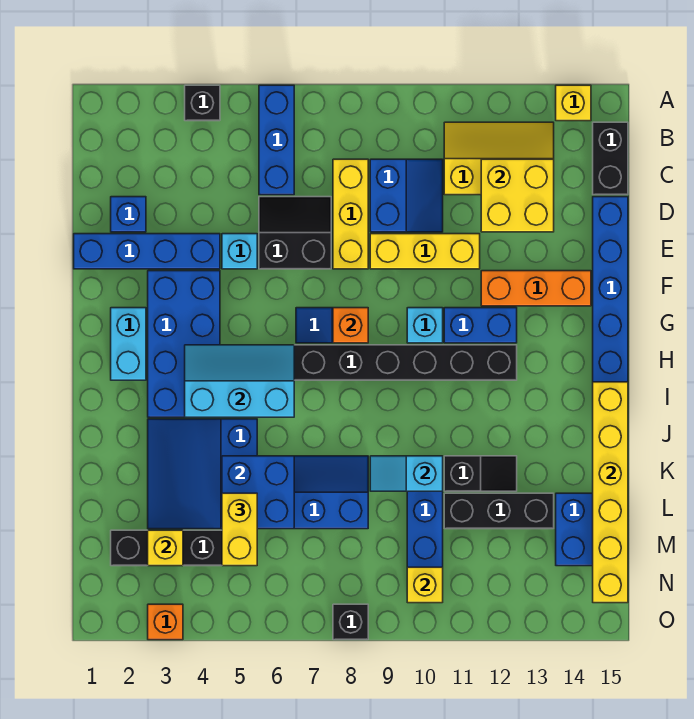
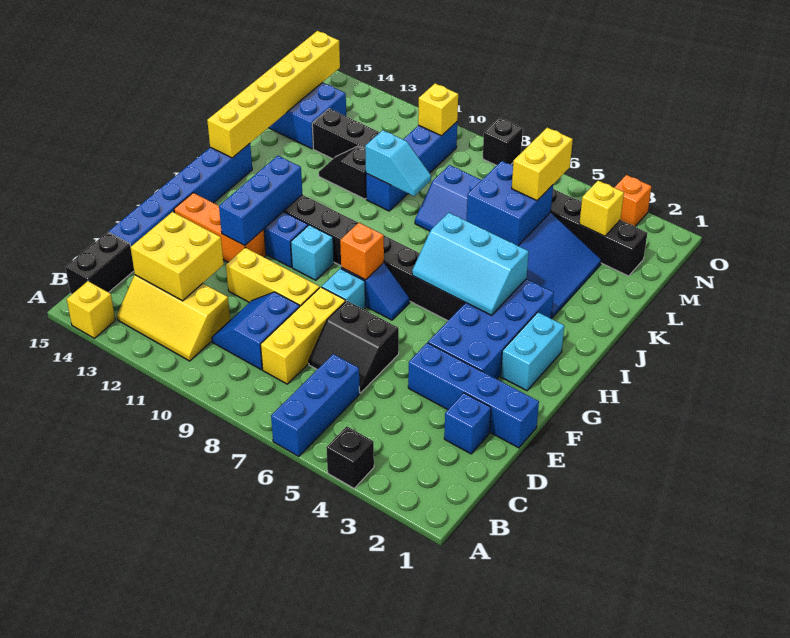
cyan brick E5 level 1 -> cyan brick F8 level 1
none -> blue brick F12:H12 level 2

